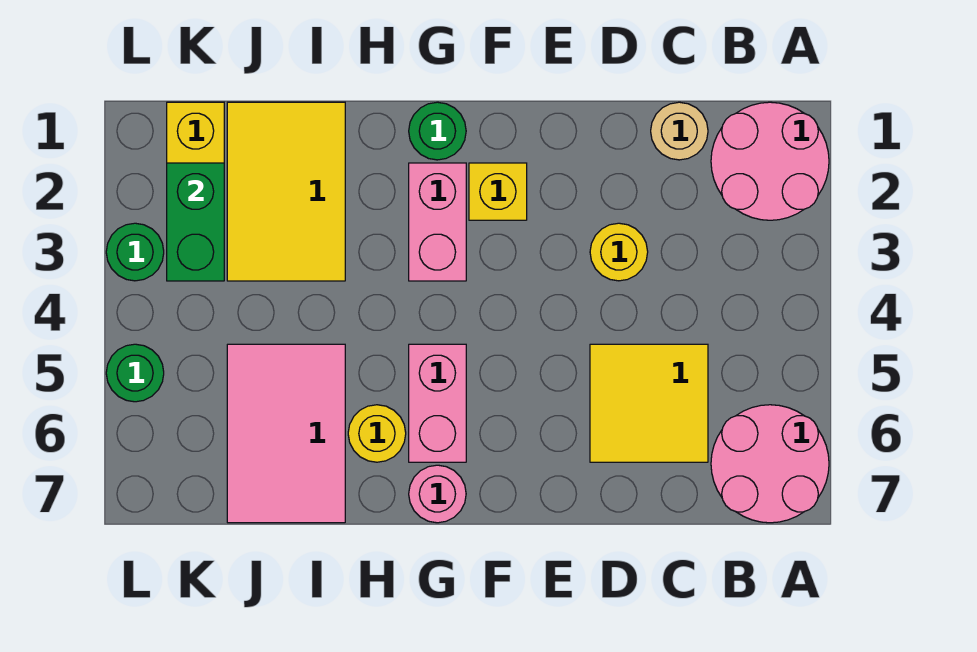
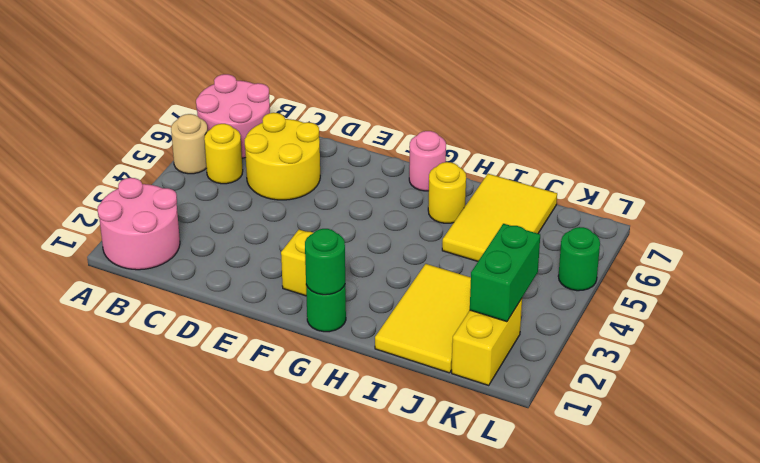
tan round brick C1 level 1 -> tan round brick A5 level 1
yellow tile C5:D6 level 1 -> yellow round brick C5:D6 level 1
yellow round brick D3 level 1 -> yellow round brick B5 level 1
pink brick G2:G3 level 1 -> none
pink brick G5:G6 level 1 -> none
pink tile I5:J7 level 1 -> yellow tile I5:J7 level 1
green round brick L3 level 1 -> green round brick G1 level 2

